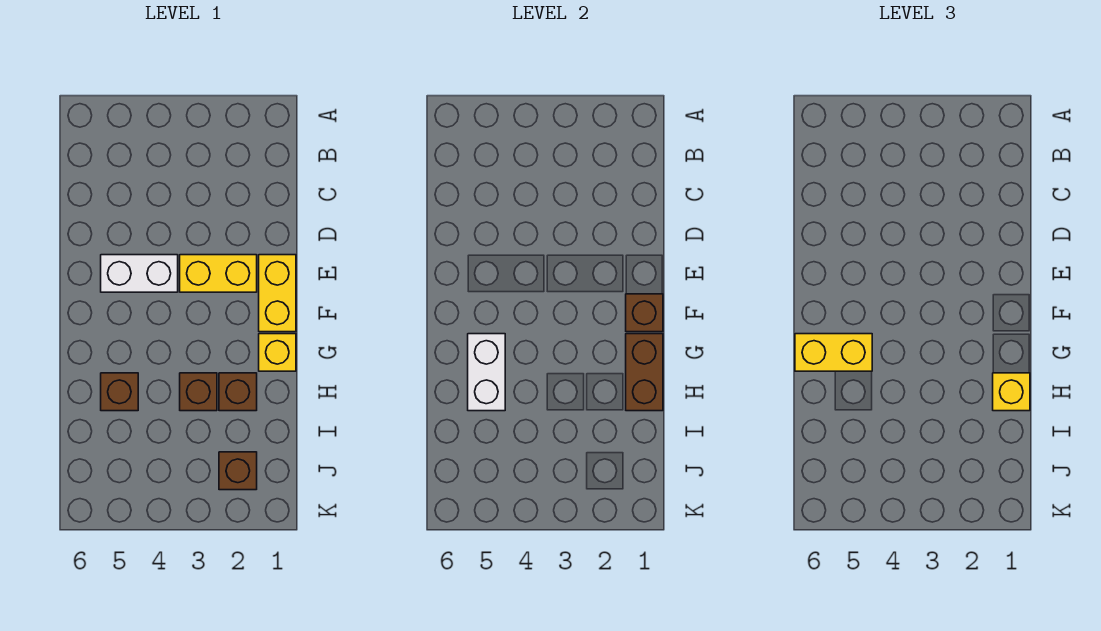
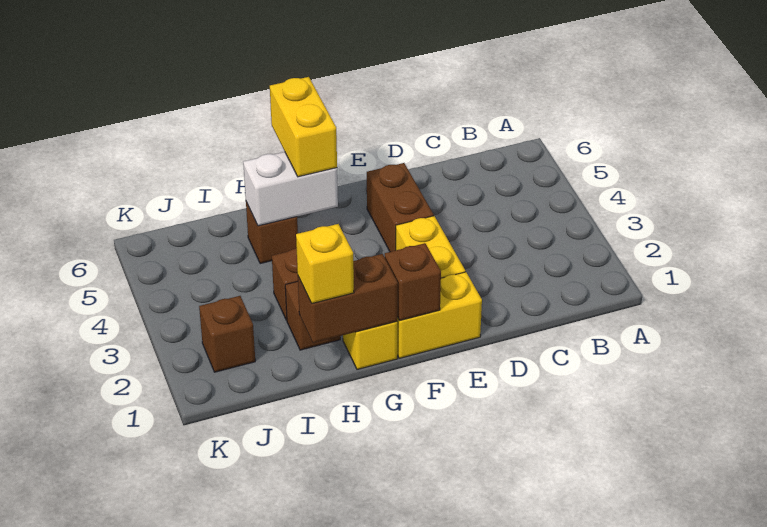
white brick E4:E5 level 1 -> brown brick E4:E5 level 1

